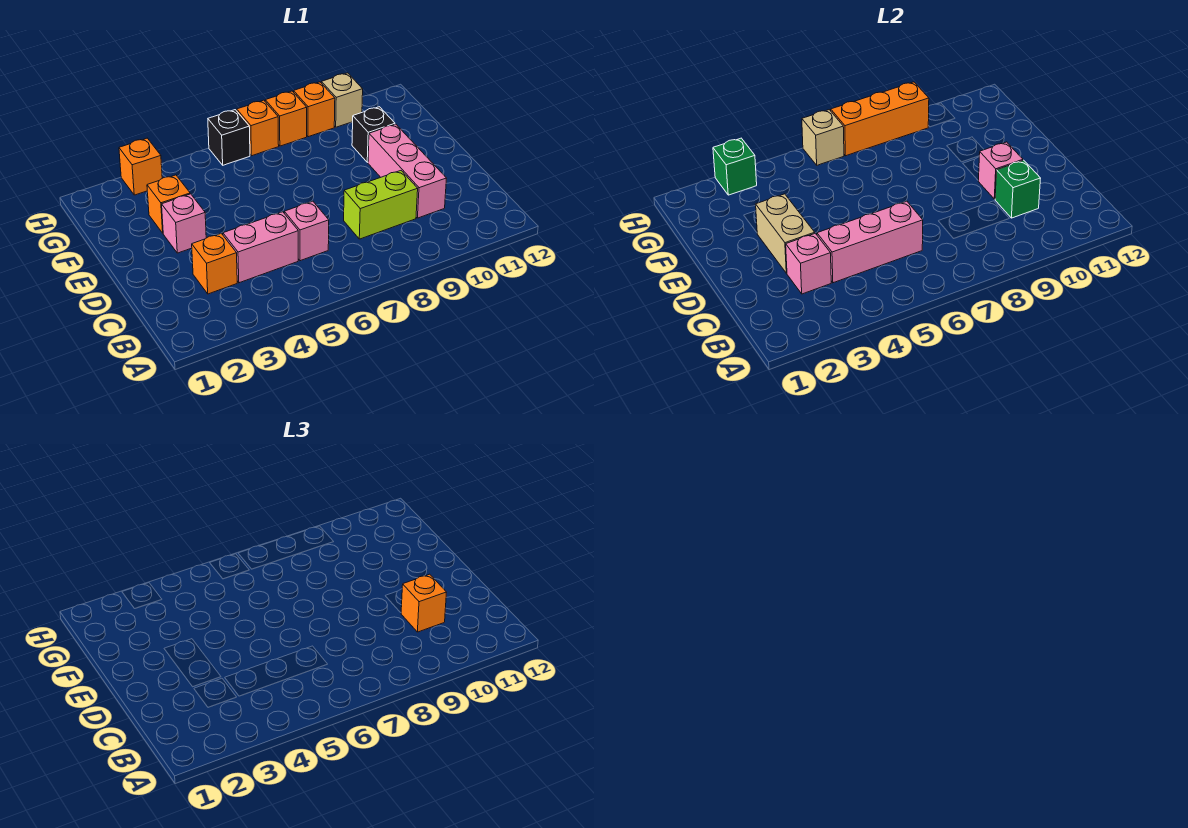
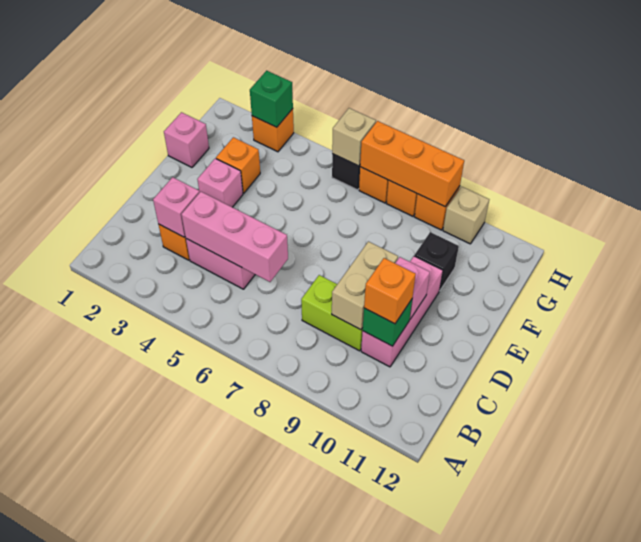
pink brick C6 level 1 -> pink brick F1 level 1
tan brick D3:E3 level 2 -> tan brick C9:D9 level 2

